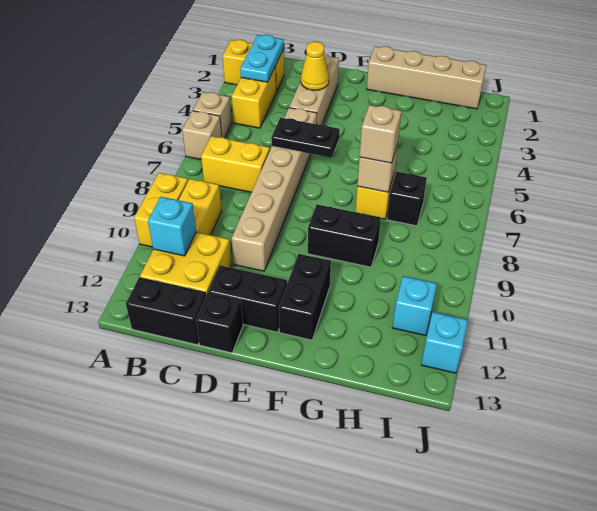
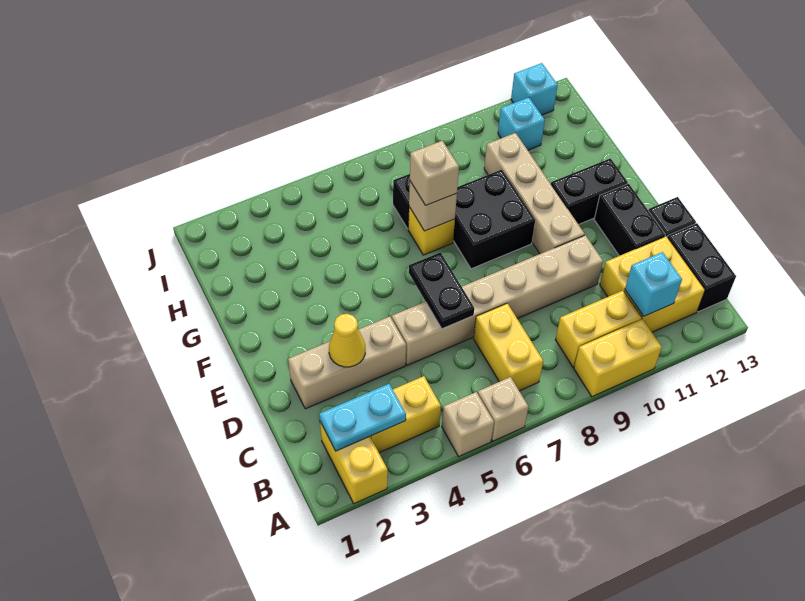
tan brick F1:I1 level 1 -> tan brick E10:H10 level 1
black brick F9:G9 level 1 -> black brick F8:G9 level 1

